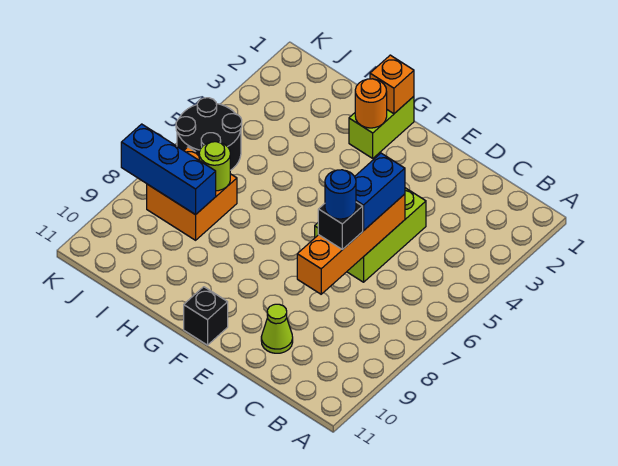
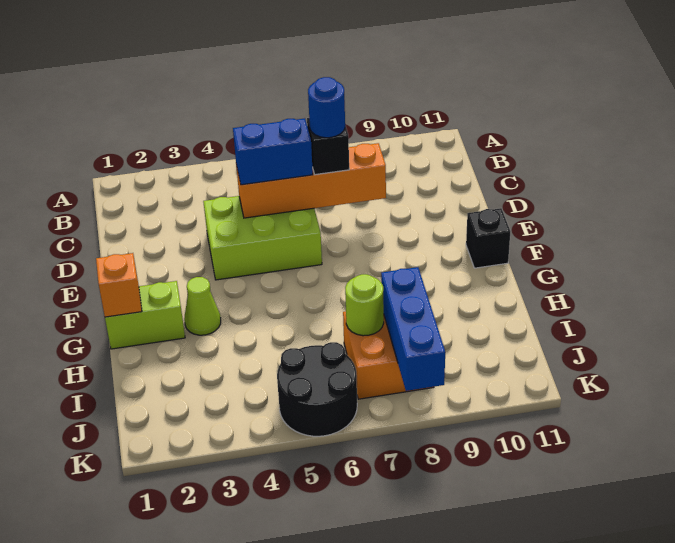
lime cone D10 level 1 -> lime cone G3 level 1
orange round brick G2 level 2 -> none

